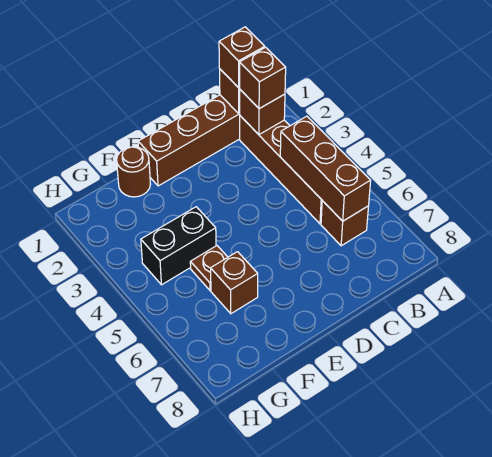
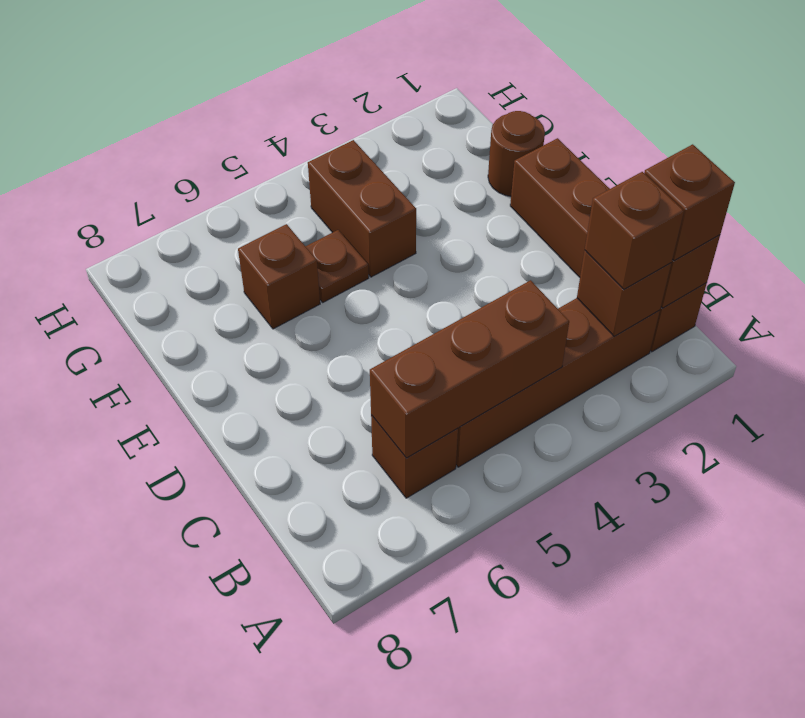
black brick F4:G4 level 1 -> brown brick F4:G4 level 1

